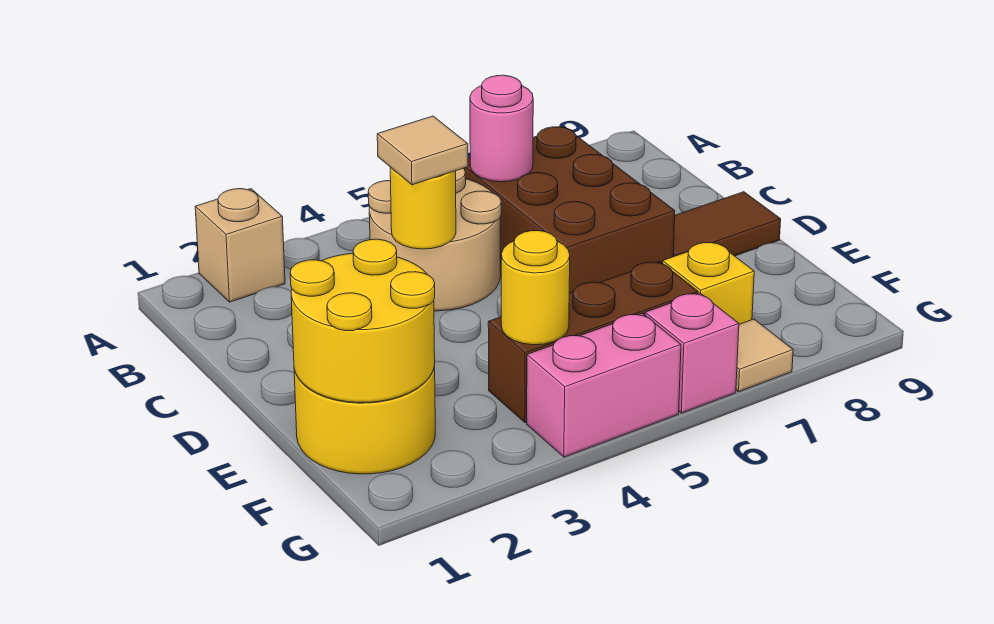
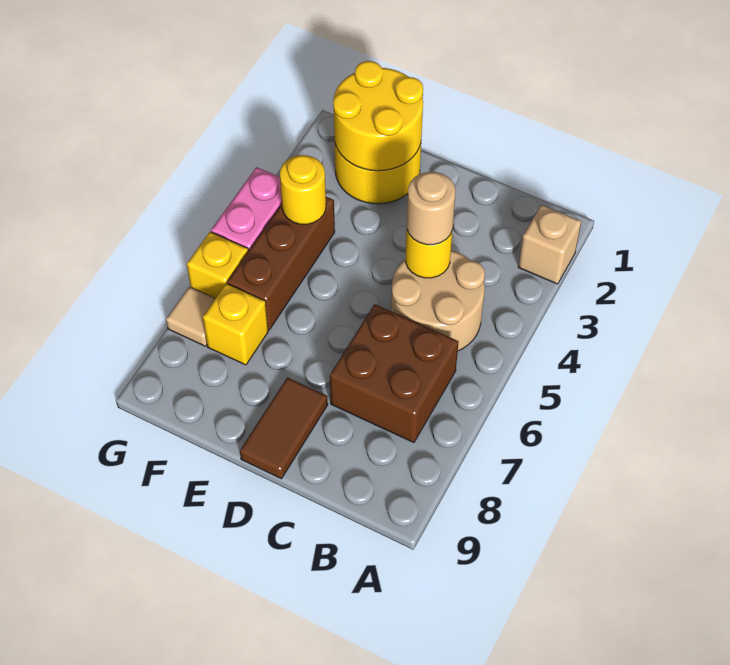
brown brick B6:D7 level 1 -> brown brick B6:C7 level 1
pink round brick B6 level 2 -> none
tan tile C4 level 3 -> tan round brick C4 level 3
pink brick G6 level 1 -> yellow brick G6 level 1

